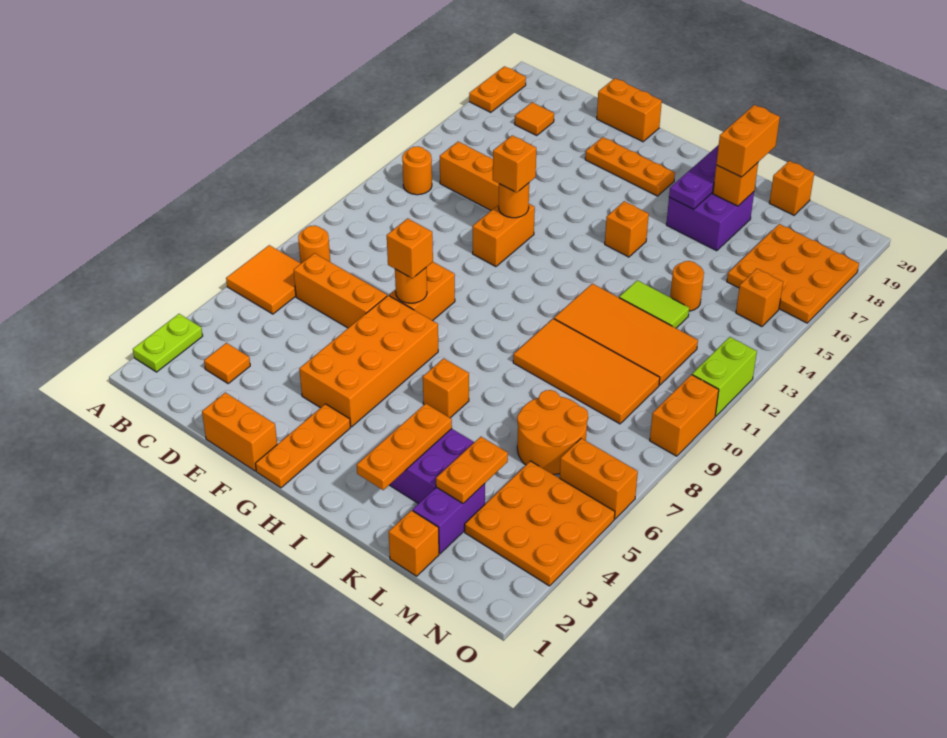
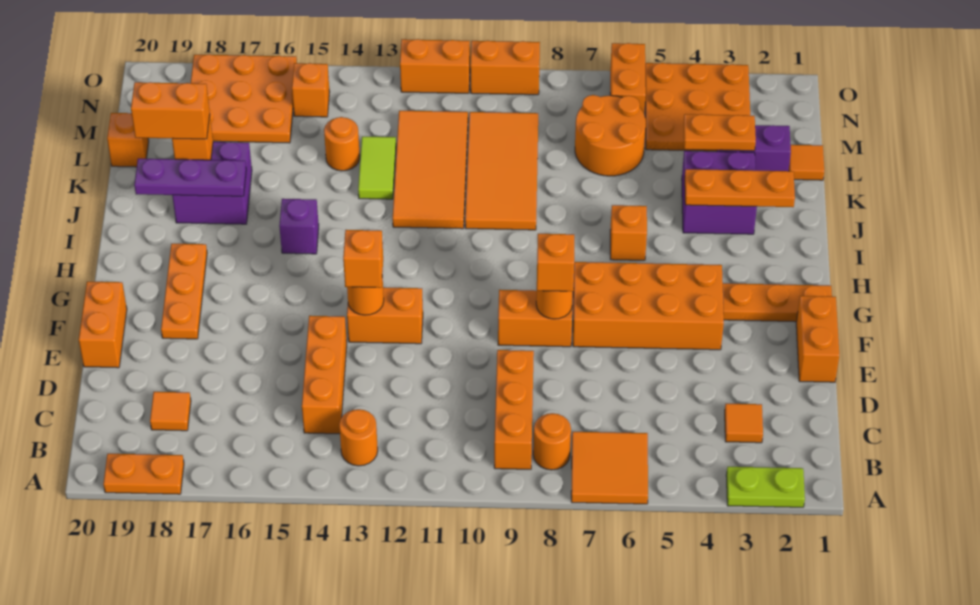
orange brick C7:E7 level 1 -> orange brick B9:D9 level 1
orange brick I15 level 1 -> purple brick I15 level 1
orange brick L1 level 1 -> orange tile L1 level 1
lime brick O11:O12 level 1 -> orange brick O11:O12 level 1

